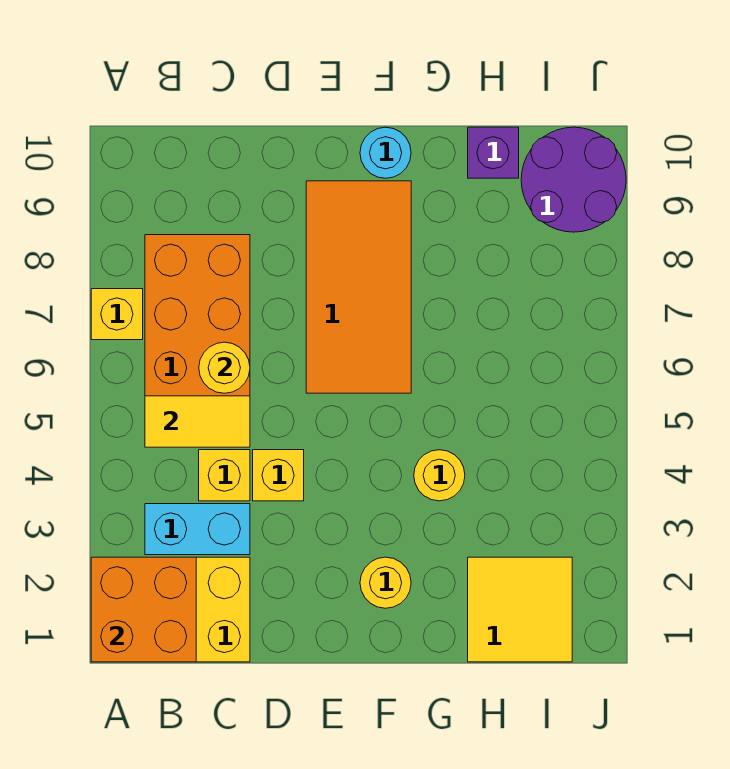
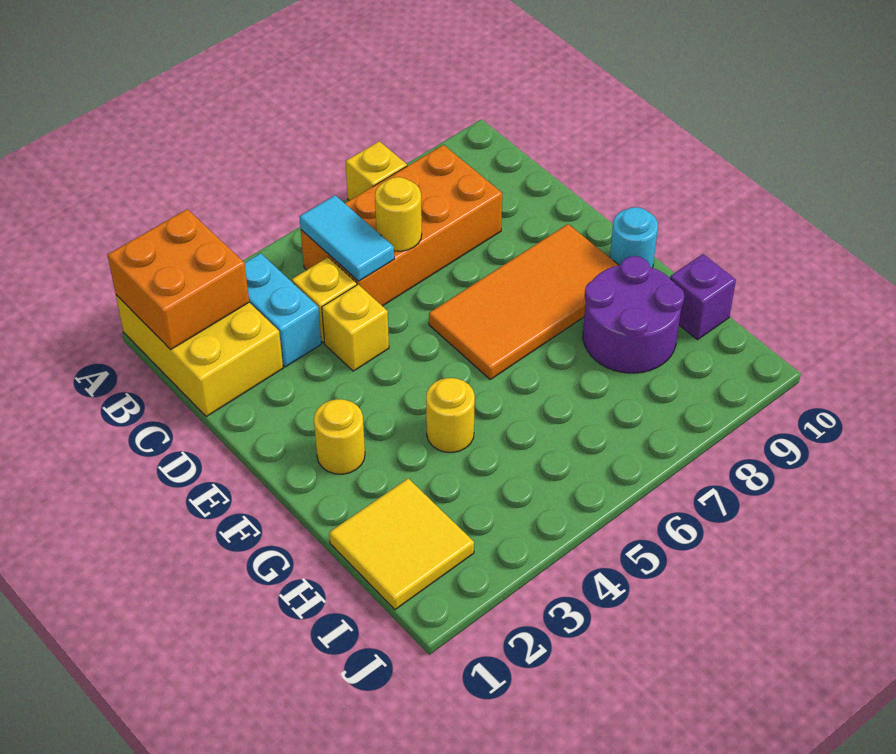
yellow tile B5:C5 level 2 -> cyan tile B5:C5 level 2
purple round brick I9:J10 level 1 -> purple round brick G8:H9 level 1

